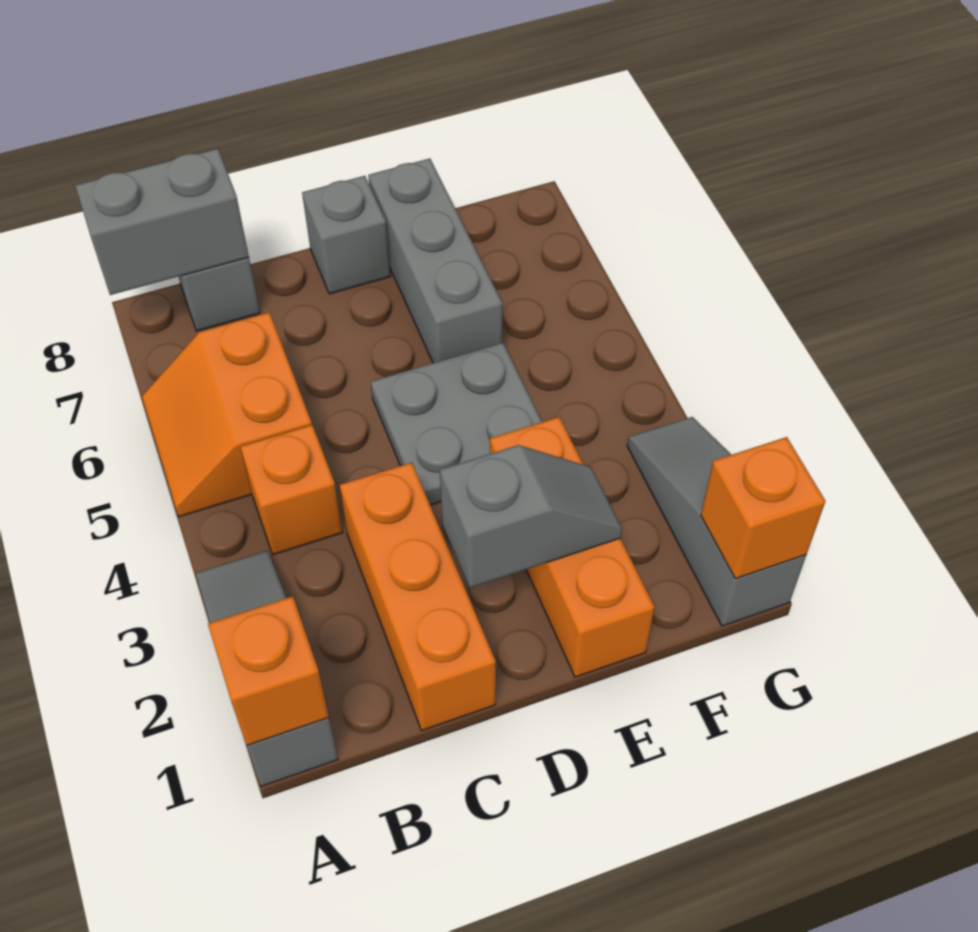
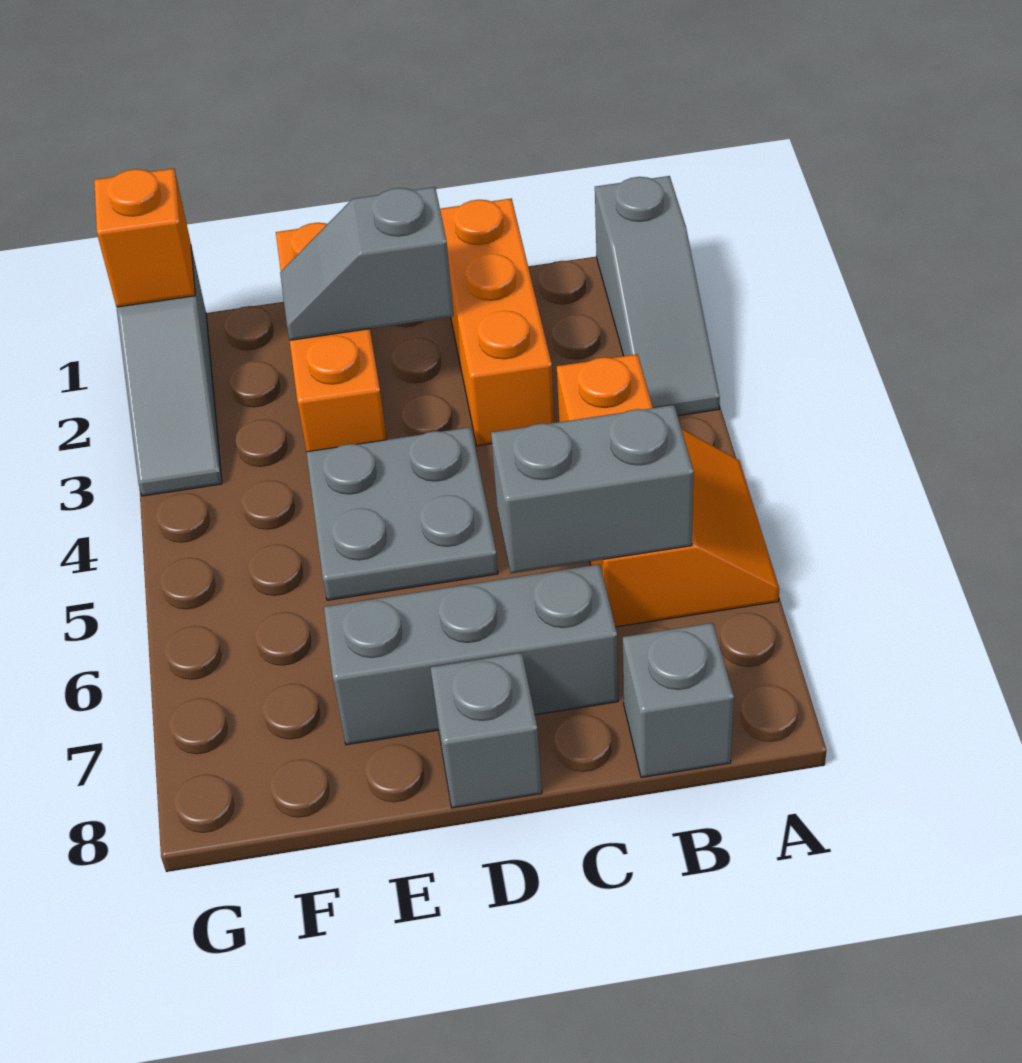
orange brick A1 level 2 -> none
grey brick A8:B8 level 2 -> grey brick B6:C6 level 2
grey brick E6:E8 level 1 -> grey brick C7:E7 level 1

